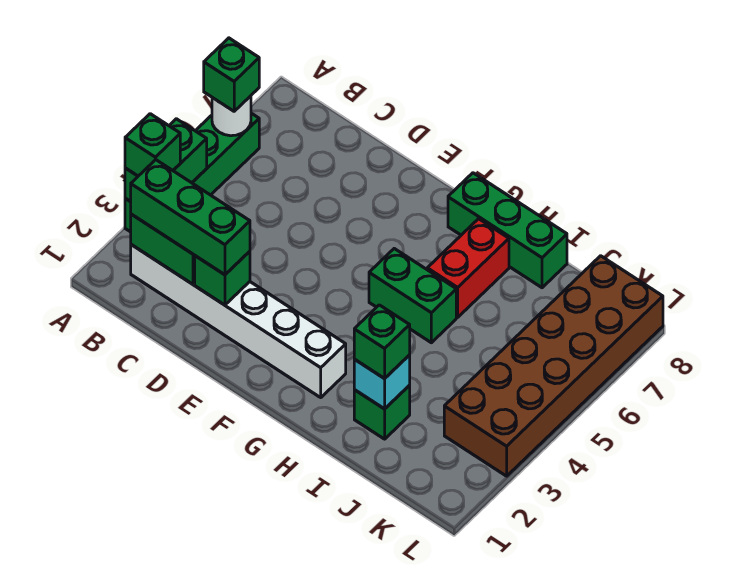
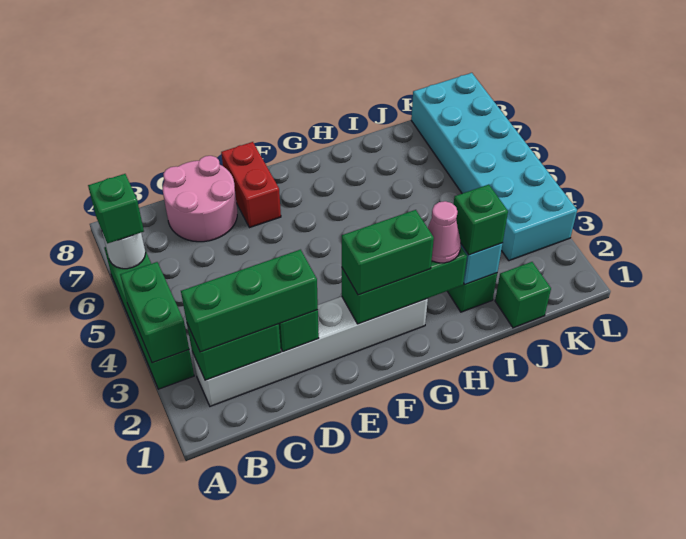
green brick A3 level 3 -> green brick J1 level 1
none -> pink round brick C7:D8 level 1
green brick G5:H5 level 1 -> green brick F2:G2 level 3
green brick G8:I8 level 1 -> green brick F2:H2 level 2
none -> pink cone H2 level 3
red brick H6:H7 level 1 -> red brick E7:E8 level 1
brown brick K3:L8 level 1 -> cyan brick K3:L8 level 1

